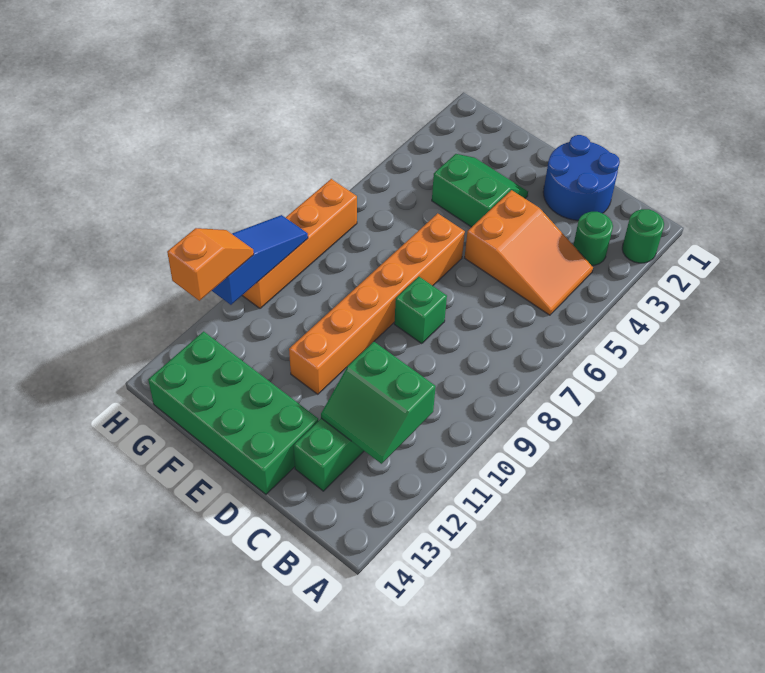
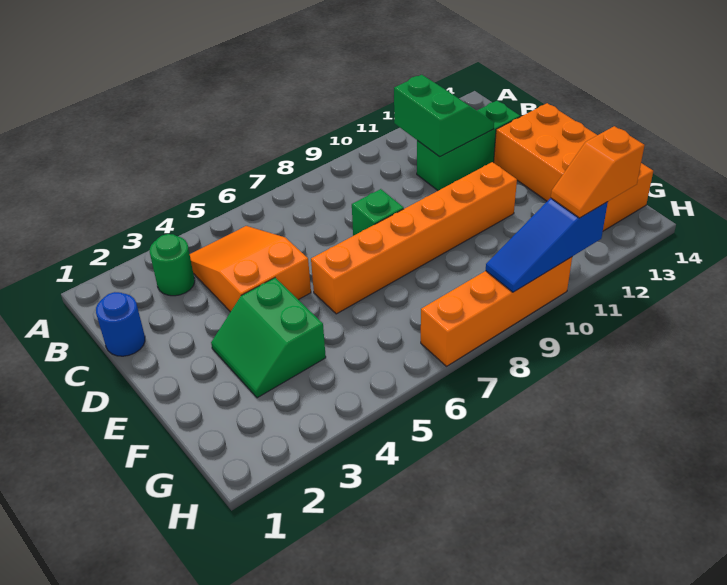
green round brick A2 level 1 -> none
blue round brick C1:D2 level 1 -> blue round brick C1 level 1
green brick D13:G14 level 1 -> orange brick D13:G14 level 1

